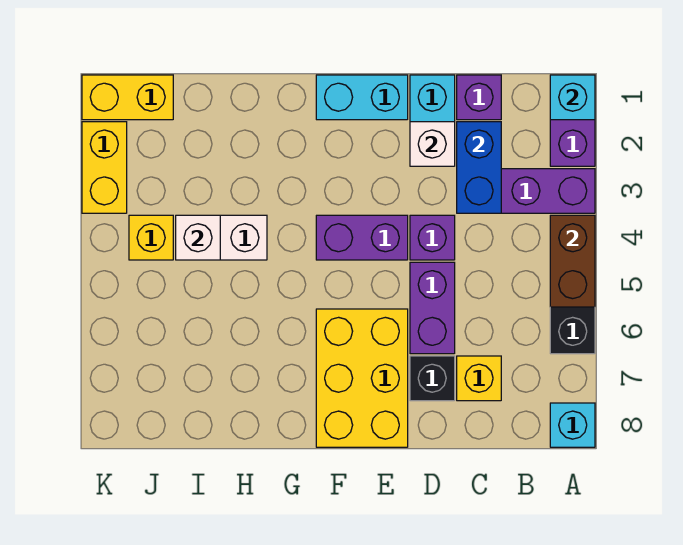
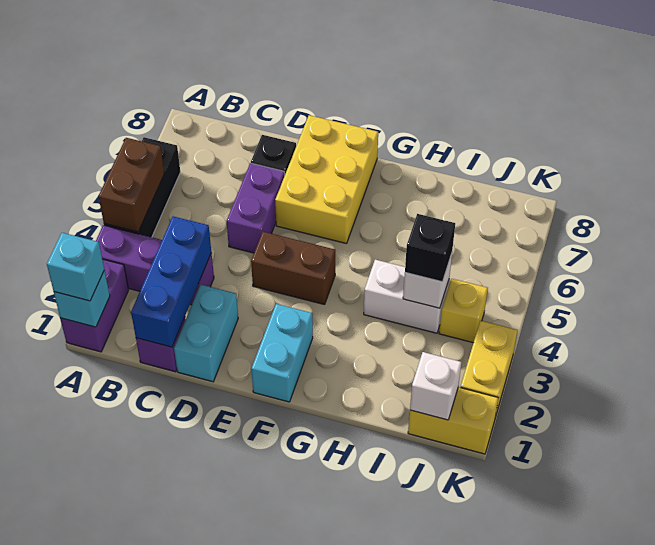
cyan brick A8 level 1 -> cyan brick A1 level 3
blue brick C2:C3 level 2 -> blue brick C1:C3 level 2
yellow brick C7 level 1 -> none
white brick D2 level 2 -> white brick J1 level 2
purple brick D4 level 1 -> none
cyan brick E1:F1 level 1 -> cyan brick F1:F2 level 1
purple brick E4:F4 level 1 -> brown brick E4:F4 level 1
none -> black brick I4 level 3

